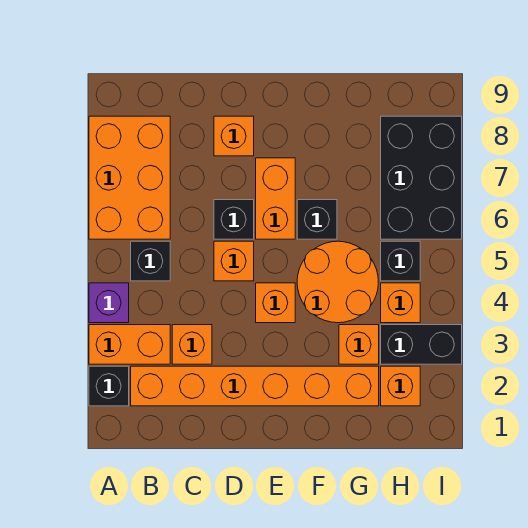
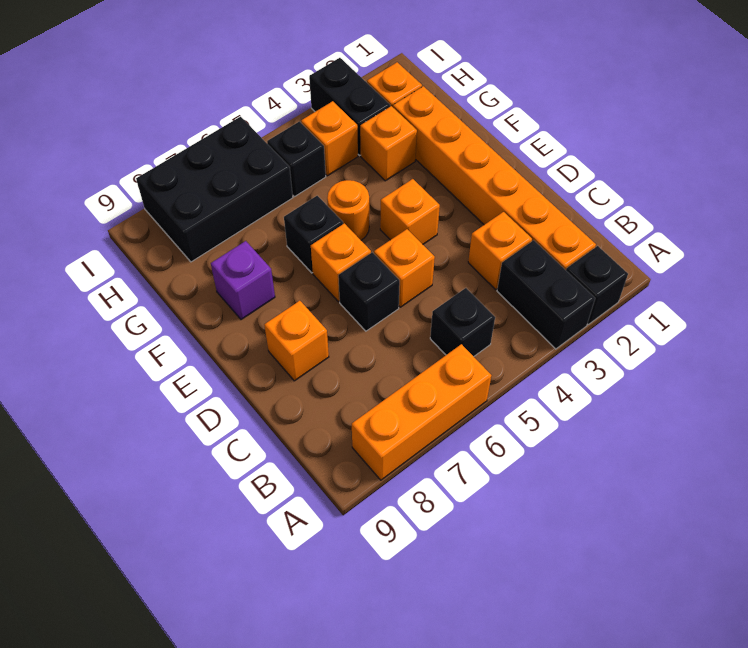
orange brick A3:B3 level 1 -> black brick A3:B3 level 1
purple brick A4 level 1 -> purple brick F8 level 1
orange brick A6:B8 level 1 -> orange brick A6:A8 level 1
orange brick E6:E7 level 1 -> orange brick E6 level 1
orange round brick F4:G5 level 1 -> orange round brick F5 level 1

